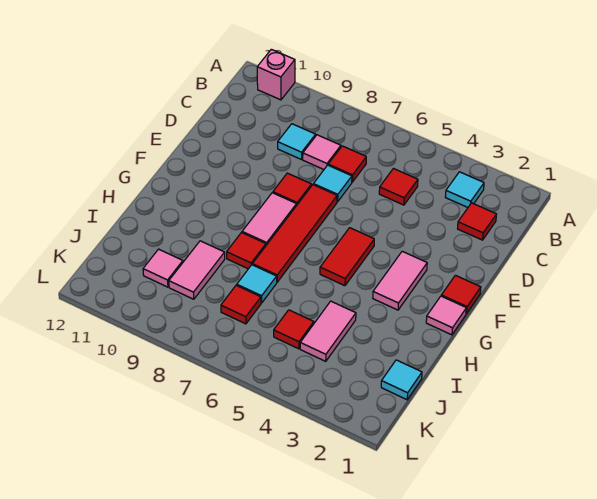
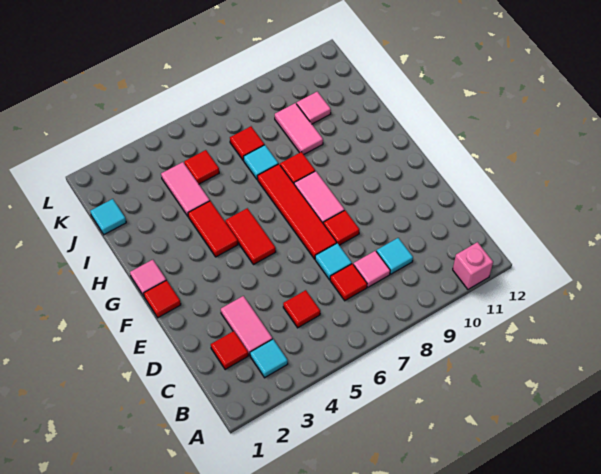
pink tile F3:G3 level 1 -> pink tile C3:D3 level 1
none -> red tile G4:H4 level 1

